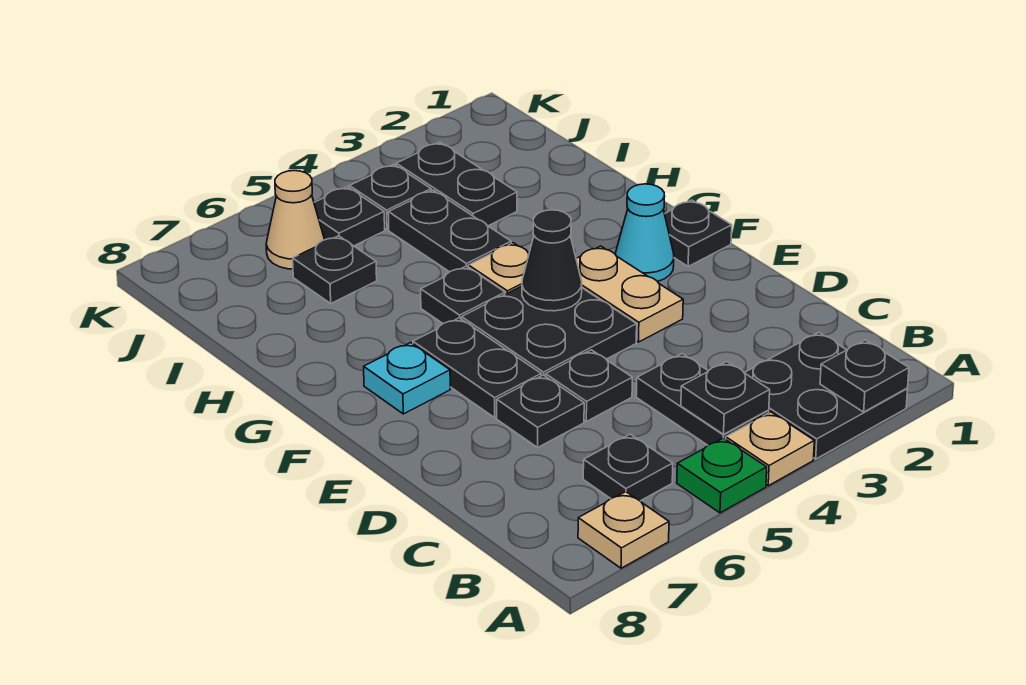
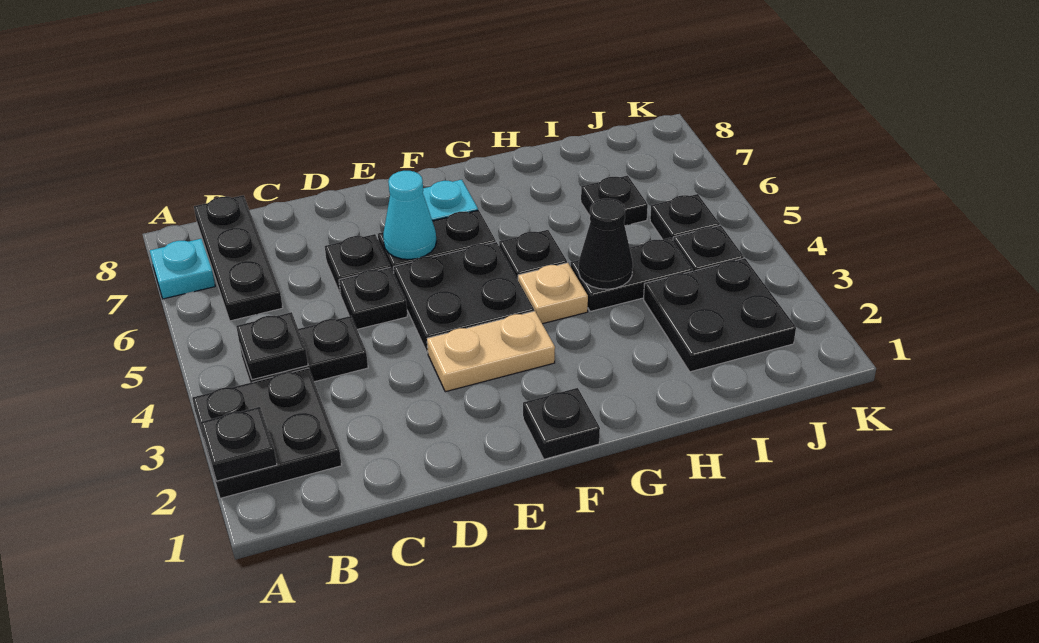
tan plate A4 level 1 -> none
green plate A5 level 1 -> none
tan plate A7 level 1 -> cyan plate A7 level 1
black plate B6 level 1 -> black plate B6:B8 level 1
cyan cone F2 level 1 -> cyan cone E6 level 2
black cone F4 level 2 -> black cone H4 level 2
black plate I3:J3 level 1 -> black plate I2:J3 level 1
tan cone J6 level 1 -> none

